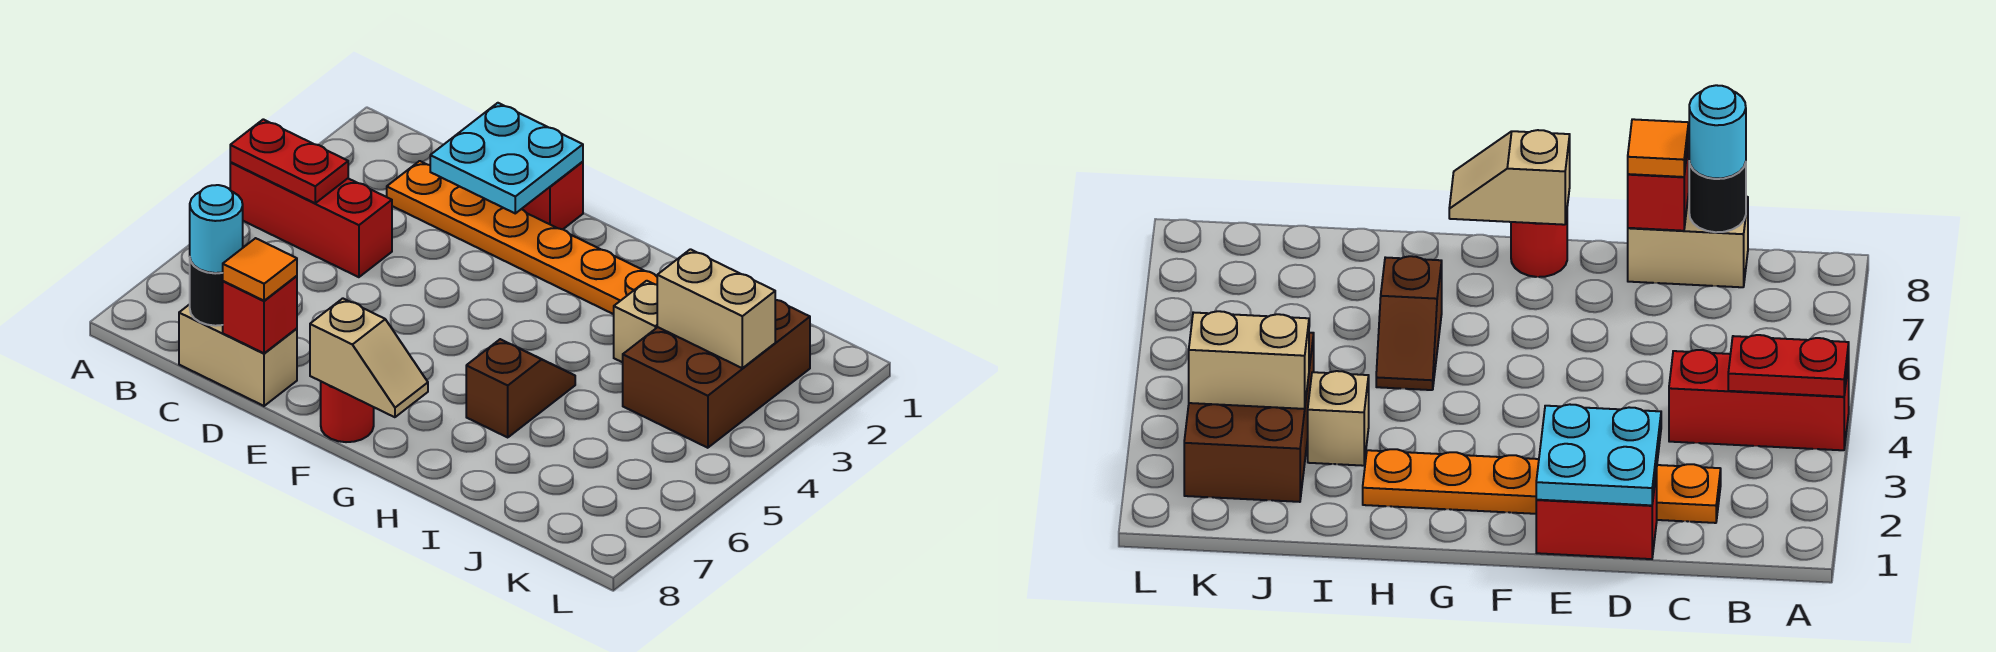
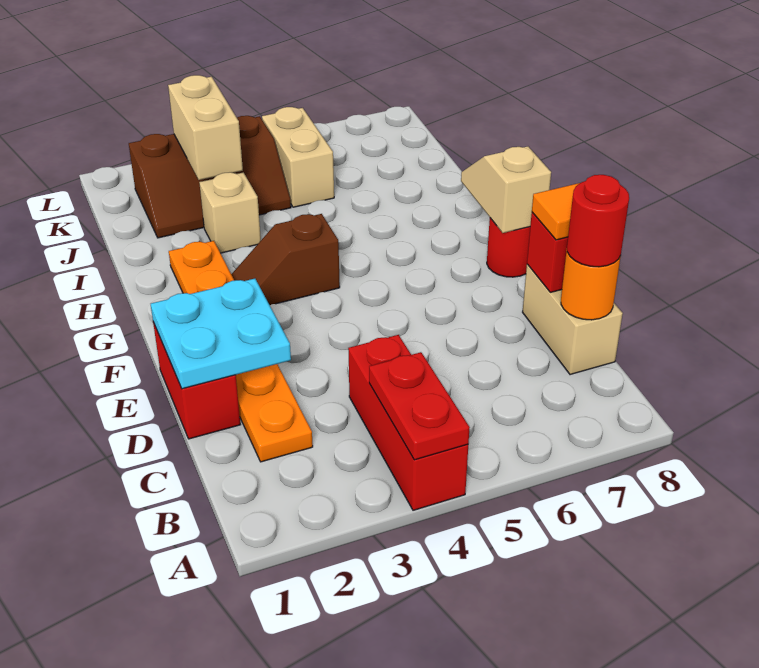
black round brick C8 level 2 -> orange round brick C8 level 2
cyan round brick C8 level 3 -> red round brick C8 level 3
brown slope H5:H6 level 1 top 6 -> brown slope G3:G4 level 1 top 4
brown brick J2:K4 level 1 -> brown slope J2:K4 level 1 top K
none -> tan brick J5:K5 level 1

